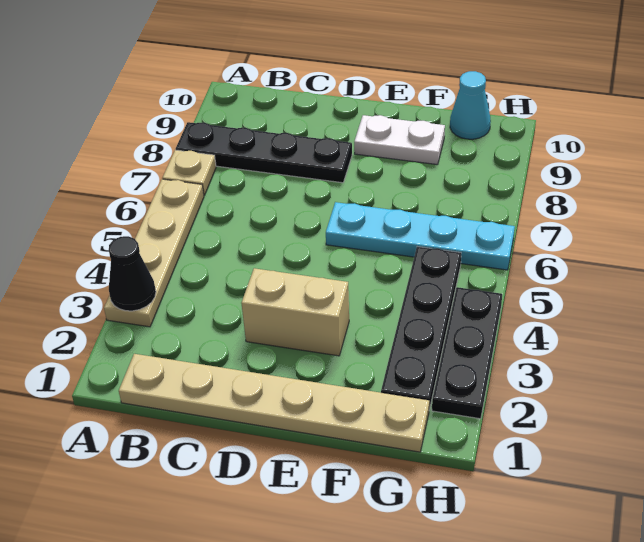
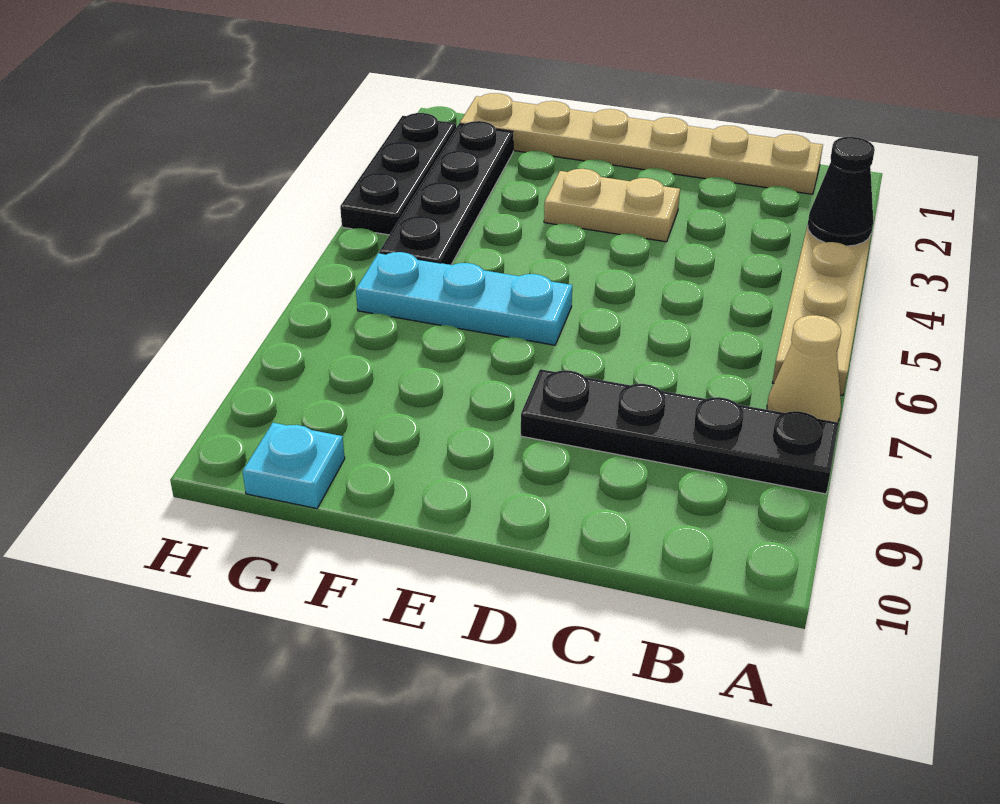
tan plate A7 level 1 -> tan cone A7 level 1
tan brick D3:E3 level 1 -> tan plate D3:E3 level 1
cyan plate E6:H6 level 1 -> cyan plate E6:G6 level 1
white plate E9:F9 level 1 -> none
cyan cone G10 level 1 -> cyan plate G10 level 1

